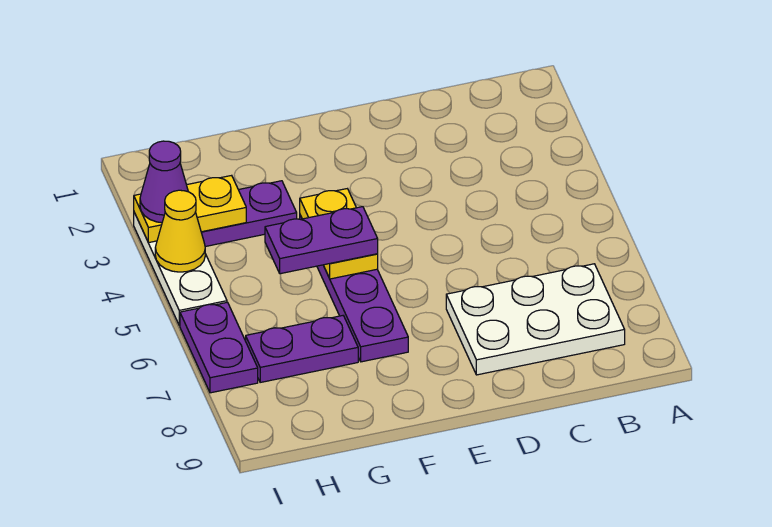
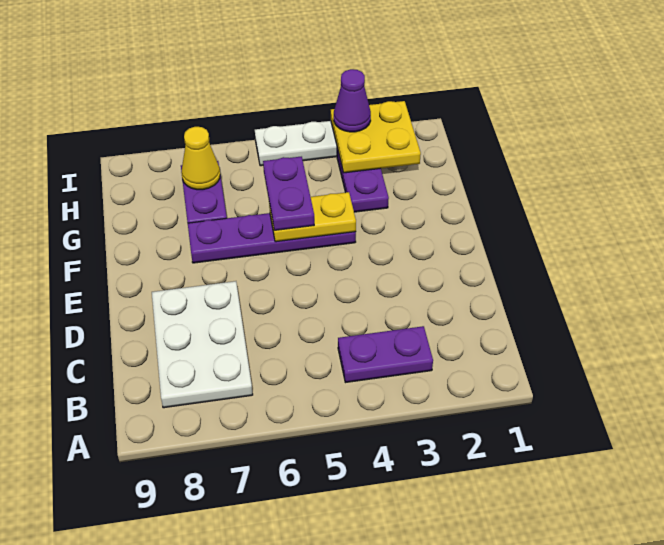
yellow plate H3:I3 level 2 -> yellow plate H2:I3 level 2
yellow cone I4 level 2 -> yellow cone H7 level 2
purple plate I6:I7 level 1 -> purple plate B3:B4 level 1

